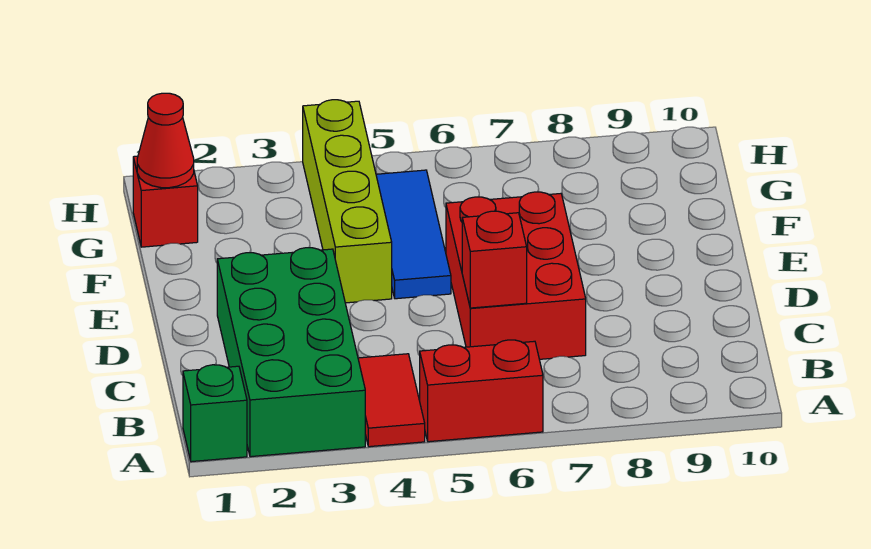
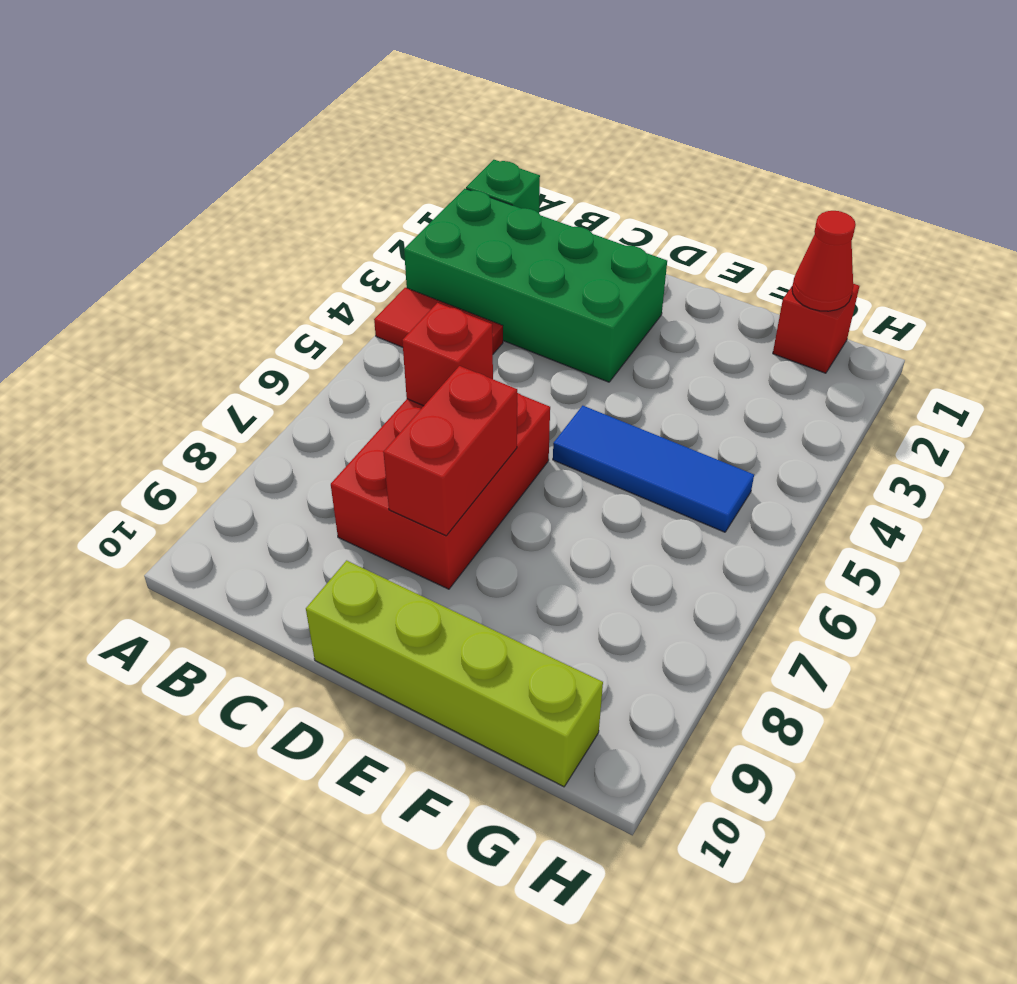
red brick A5:A6 level 1 -> red brick D7:D8 level 2
red brick C6:E7 level 1 -> red brick C6:D8 level 1
lime brick E4:H4 level 1 -> lime brick D10:G10 level 1

